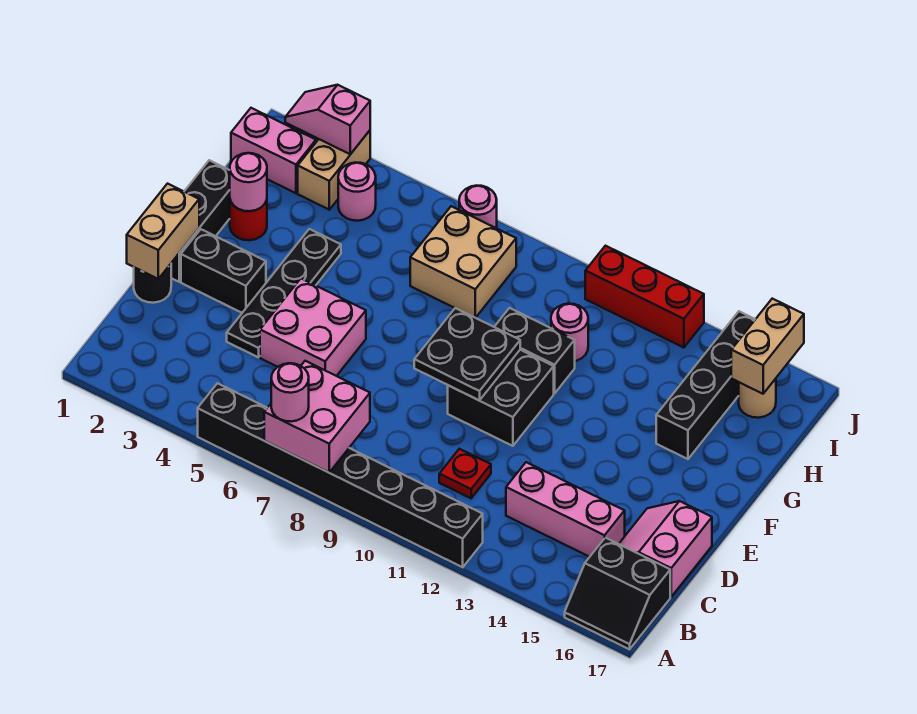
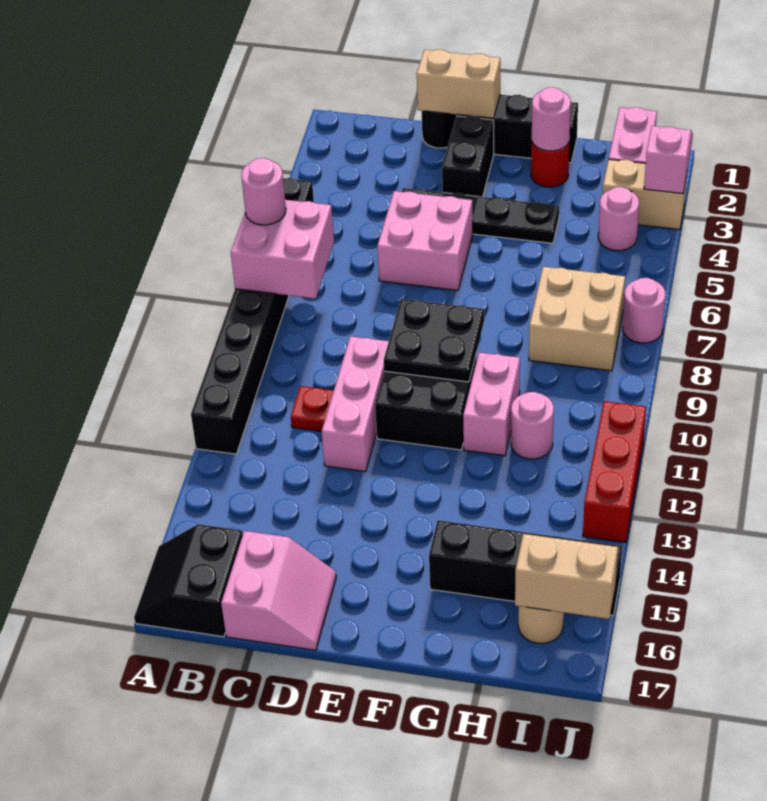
pink brick C13:C15 level 1 -> pink brick D10:D12 level 1
pink slope C16:D17 level 1 top 17 -> pink slope C16:D17 level 1 top C
black brick G10:G11 level 1 -> pink brick G10:G11 level 1

